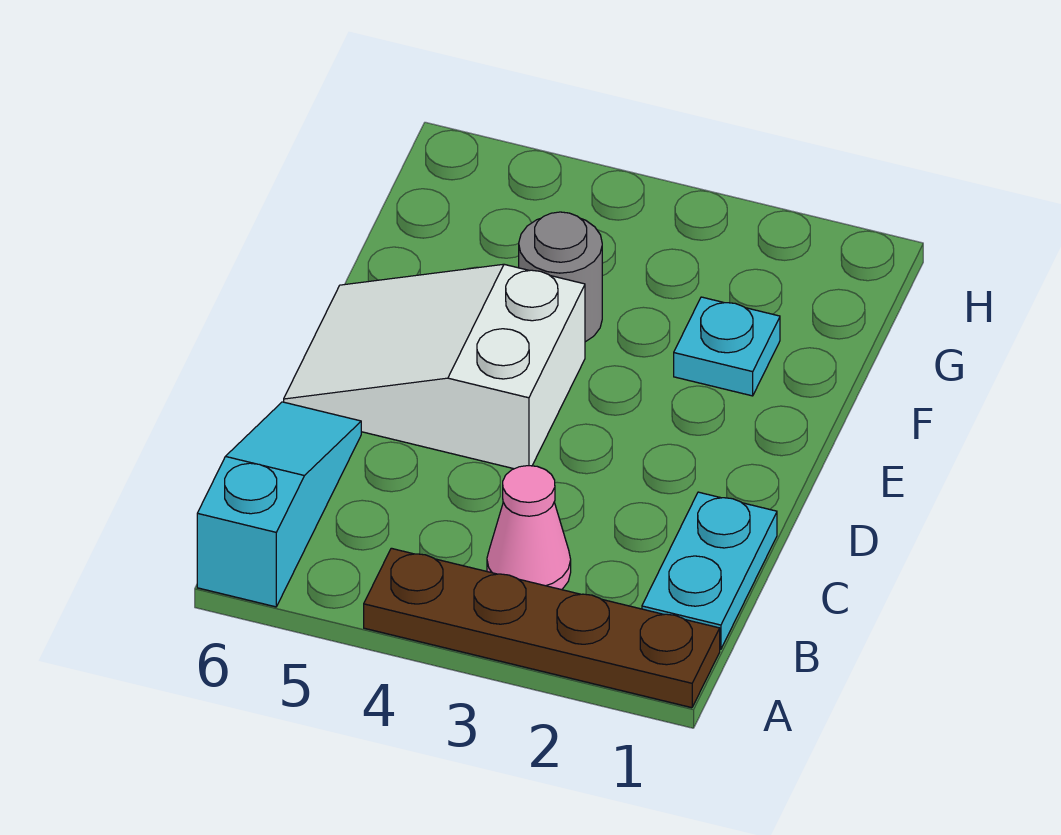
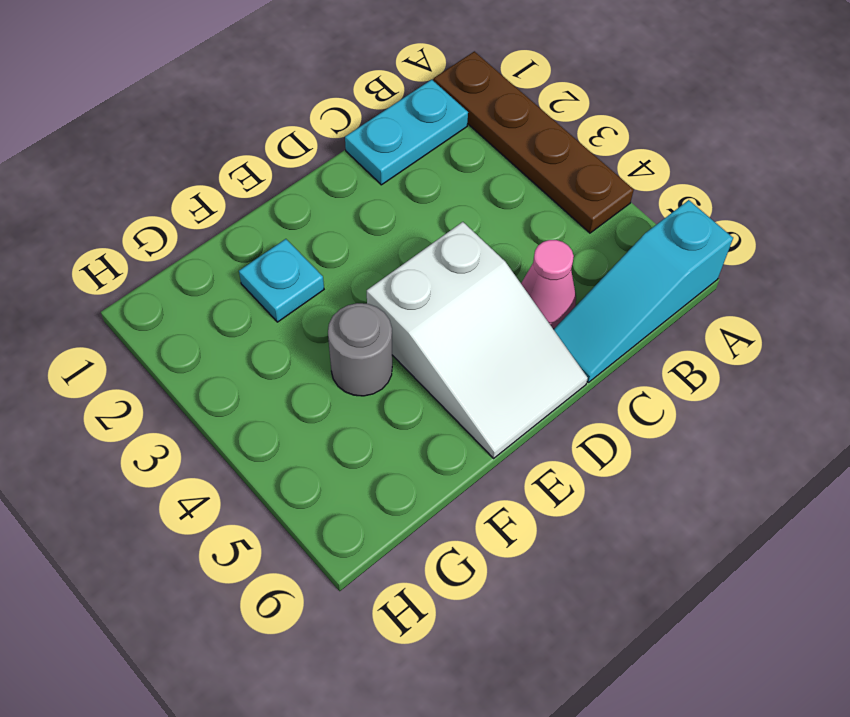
pink cone B3 level 1 -> pink cone C5 level 1

